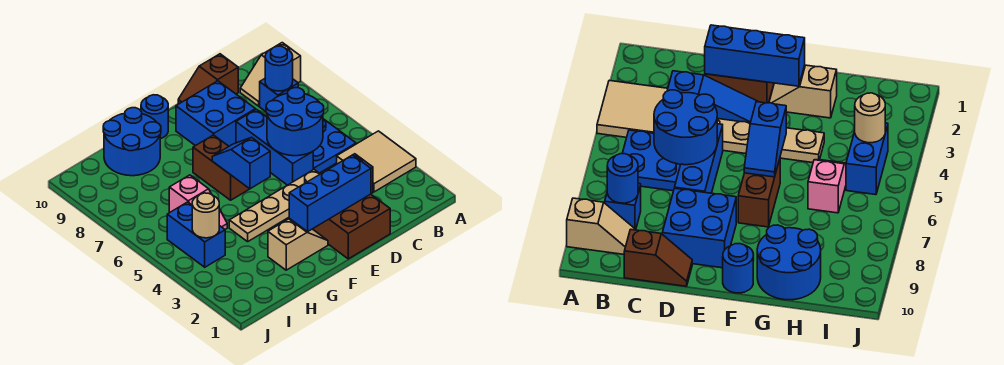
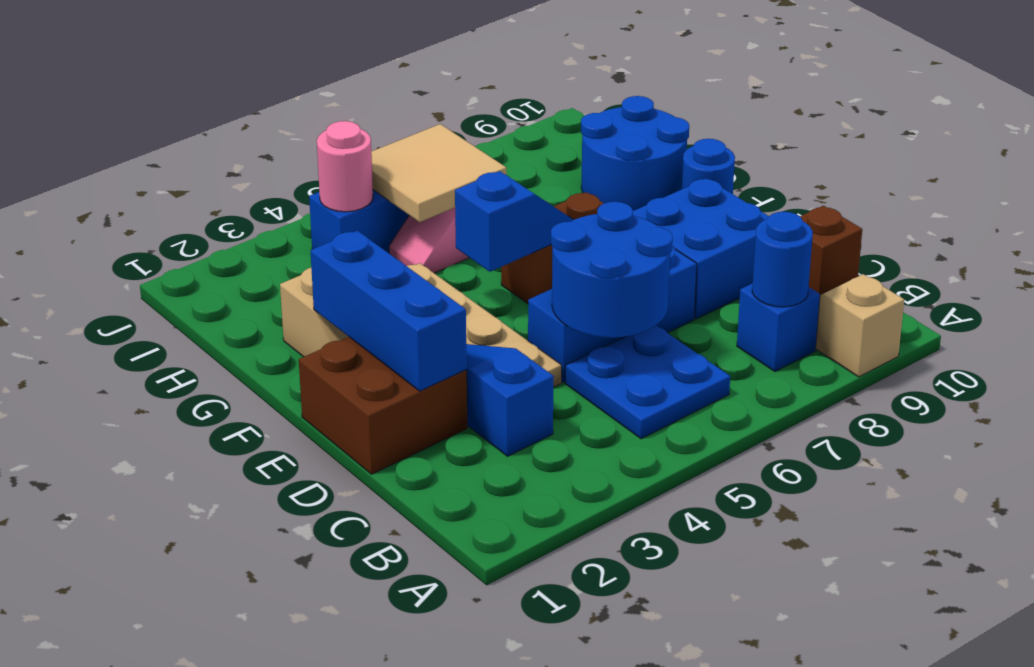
tan tile A3:B4 level 1 -> tan tile H5:I6 level 2
tan round brick I4 level 2 -> pink round brick I4 level 2

